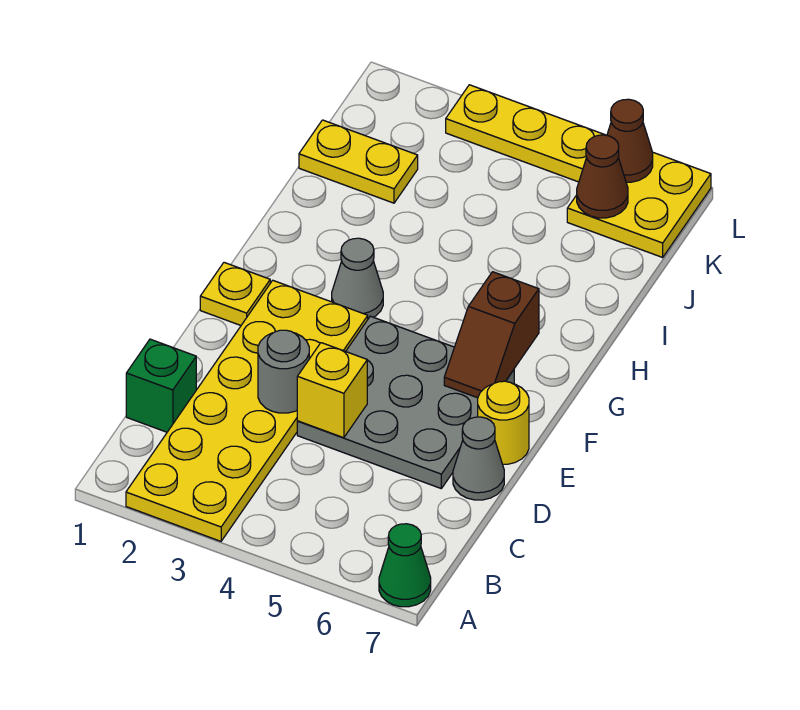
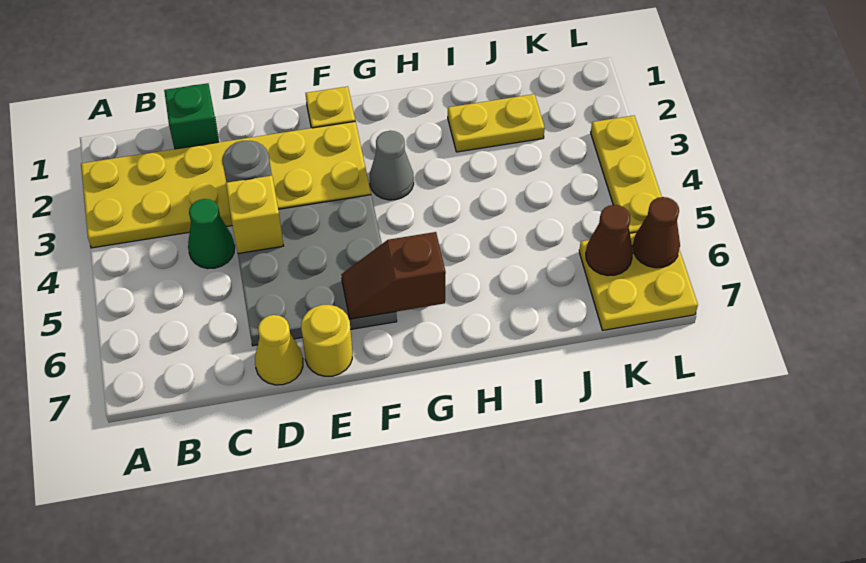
green cone A7 level 1 -> green cone C4 level 1
grey cone D7 level 1 -> yellow cone D7 level 1
yellow plate J1:J2 level 1 -> yellow plate I2:J2 level 1

